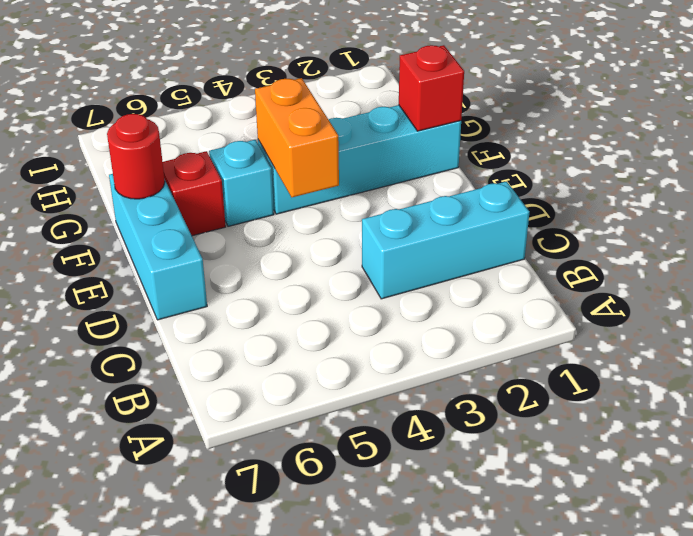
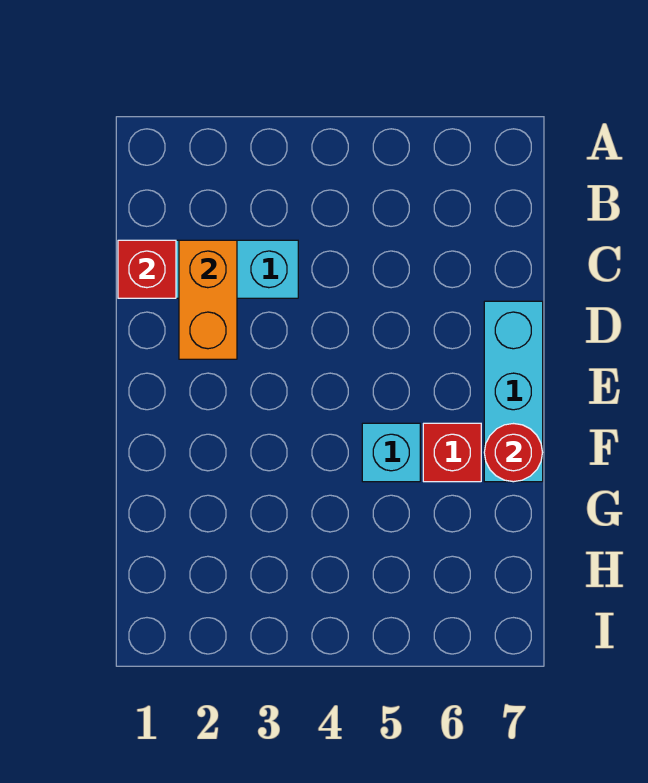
orange brick E4:F4 level 2 -> orange brick C2:D2 level 2
cyan brick F1:F4 level 1 -> none
red brick F1 level 2 -> red brick C1 level 2

